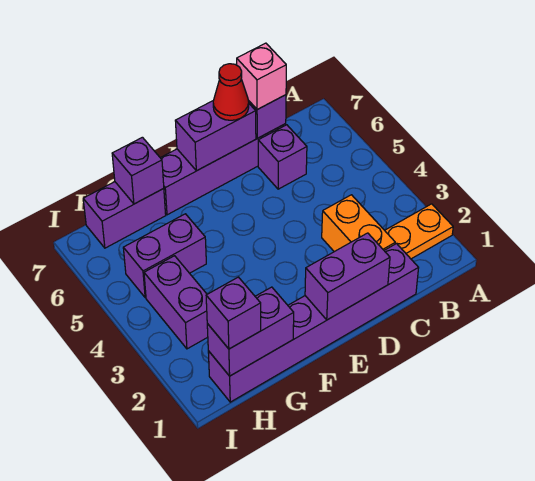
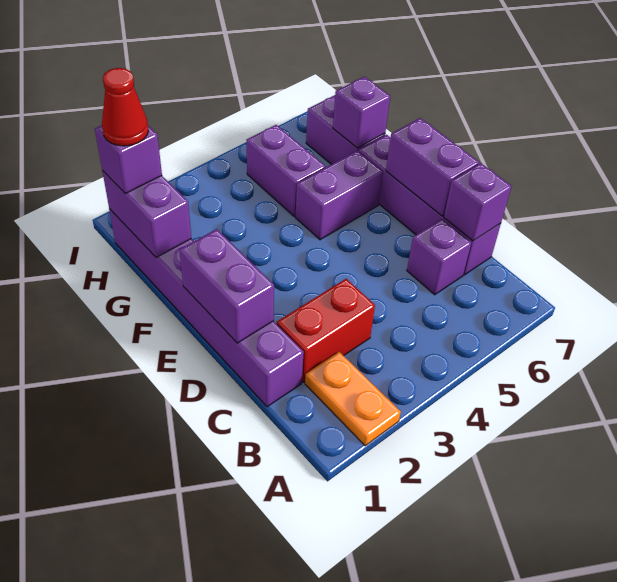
orange brick C2:C3 level 1 -> red brick C2:C3 level 1
pink brick C7 level 3 -> none
red cone D7 level 3 -> red cone H1 level 4
purple brick H3:H4 level 1 -> purple brick F5:F6 level 1

